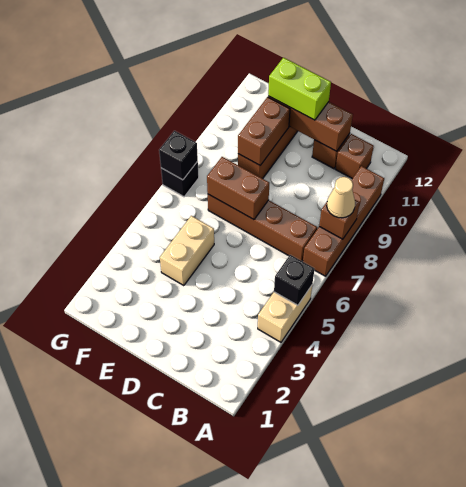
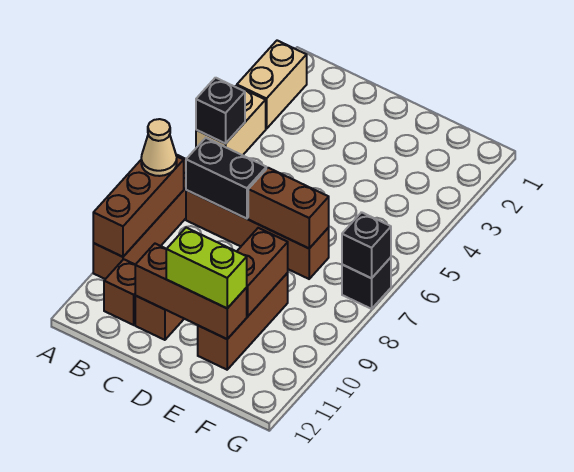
brown brick A8 level 2 -> brown brick A8:A10 level 2
none -> black brick B7:C7 level 2
tan brick E4:E5 level 1 -> tan brick A2:A3 level 1

